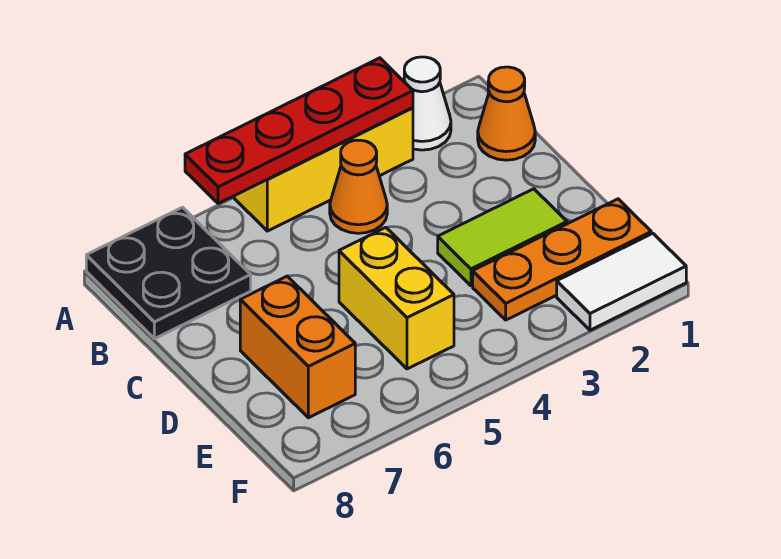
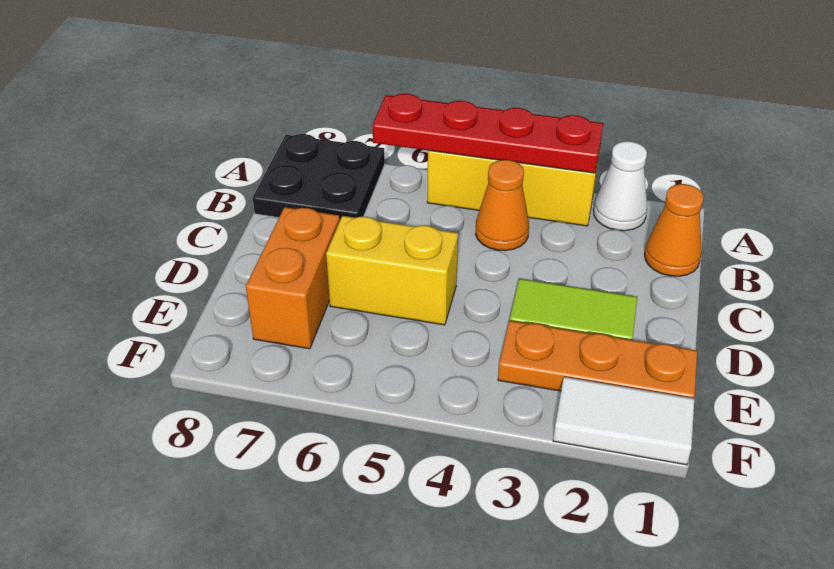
yellow brick D5:E5 level 1 -> yellow brick D5:D6 level 1

